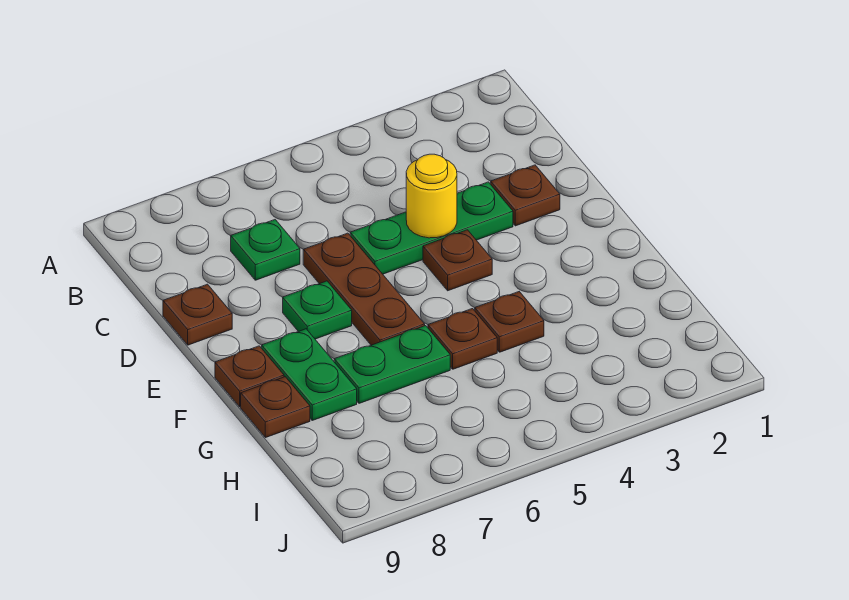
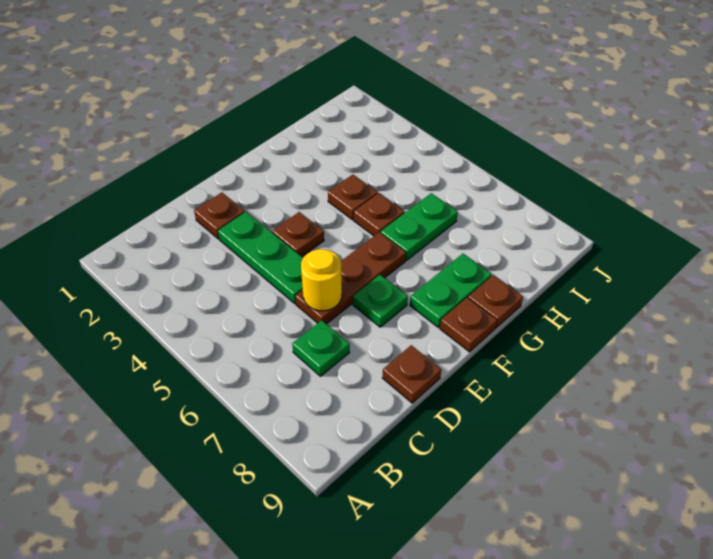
yellow round brick D4 level 2 -> yellow round brick D6 level 2
green plate G6:G7 level 1 -> green plate G6:H6 level 1

